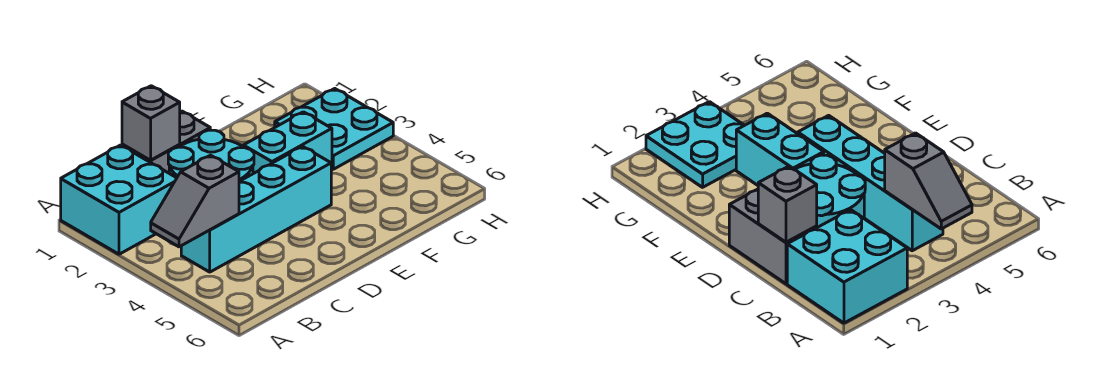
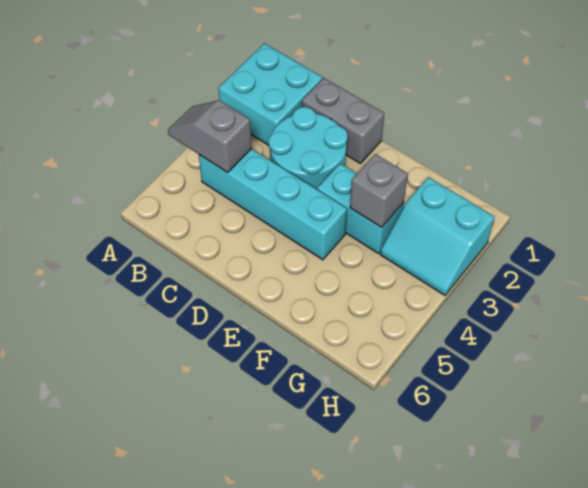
grey brick C1 level 2 -> grey brick F3 level 2
cyan plate G2:H3 level 1 -> cyan slope G2:H3 level 1 top 2

